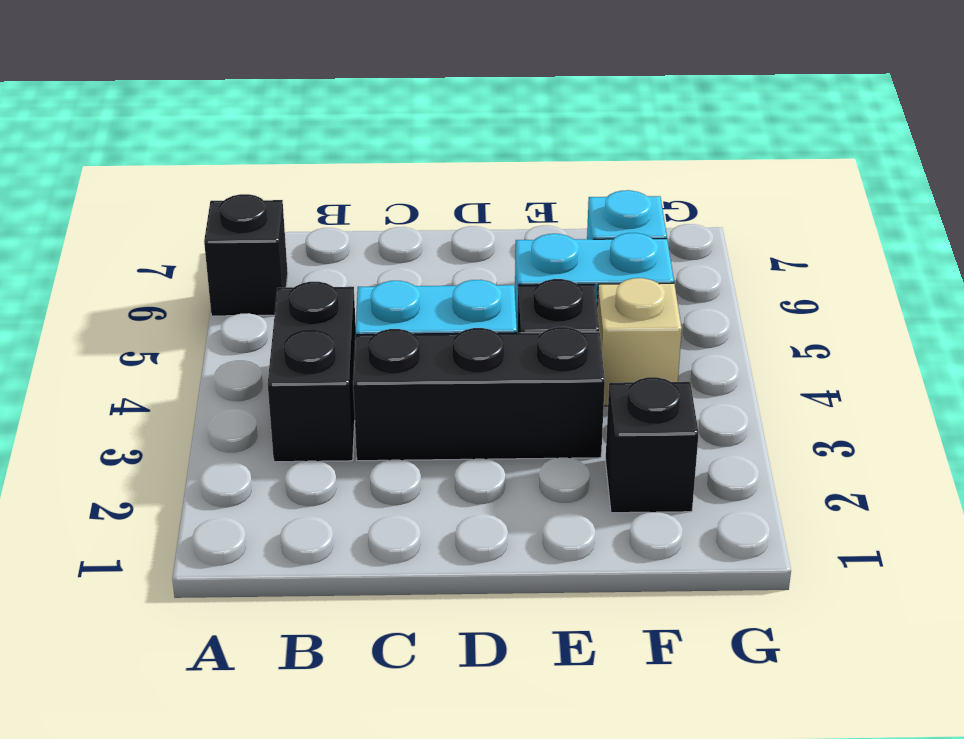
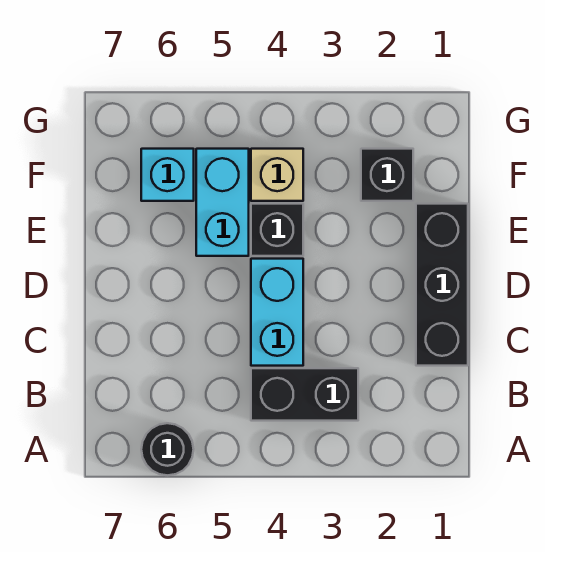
black brick A6 level 1 -> black round brick A6 level 1
black brick C3:E3 level 1 -> black brick C1:E1 level 1

